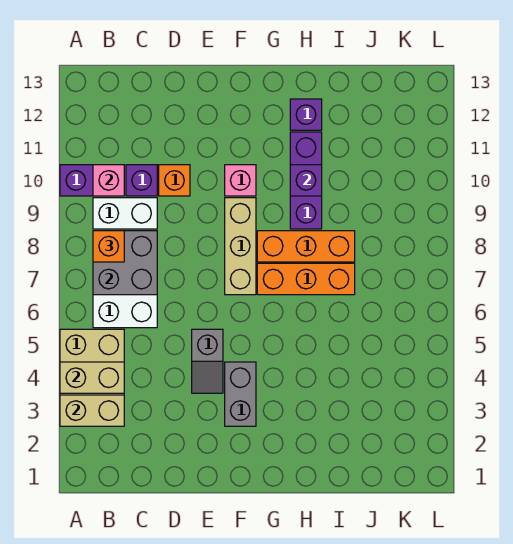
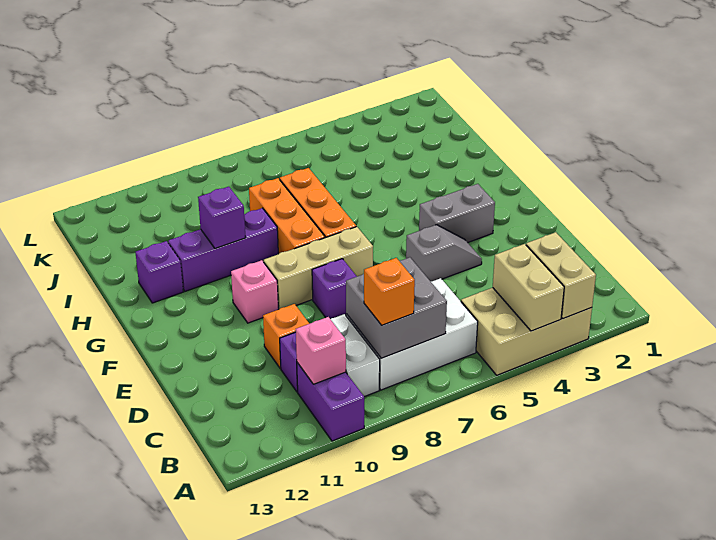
none -> purple brick E8 level 1

